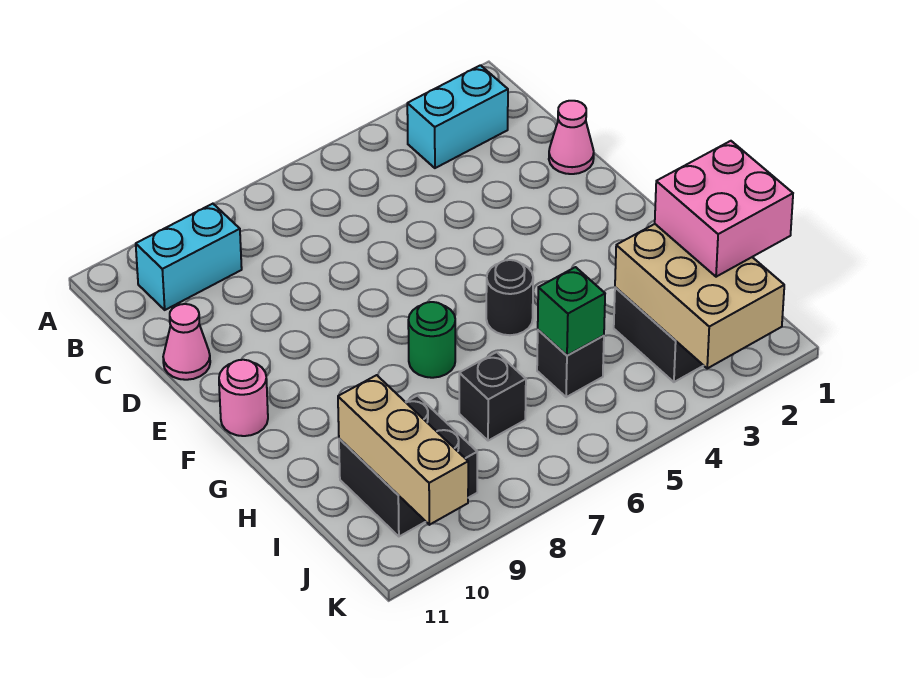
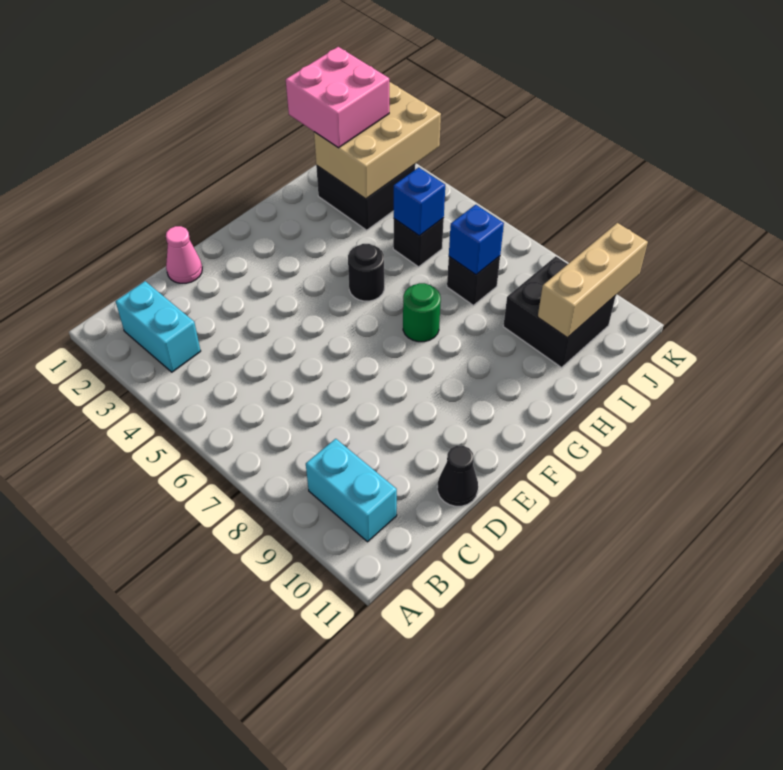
pink cone D11 level 1 -> black cone D11 level 1
pink round brick F11 level 1 -> none
green brick I5 level 2 -> blue brick I5 level 2
none -> blue brick I7 level 2

